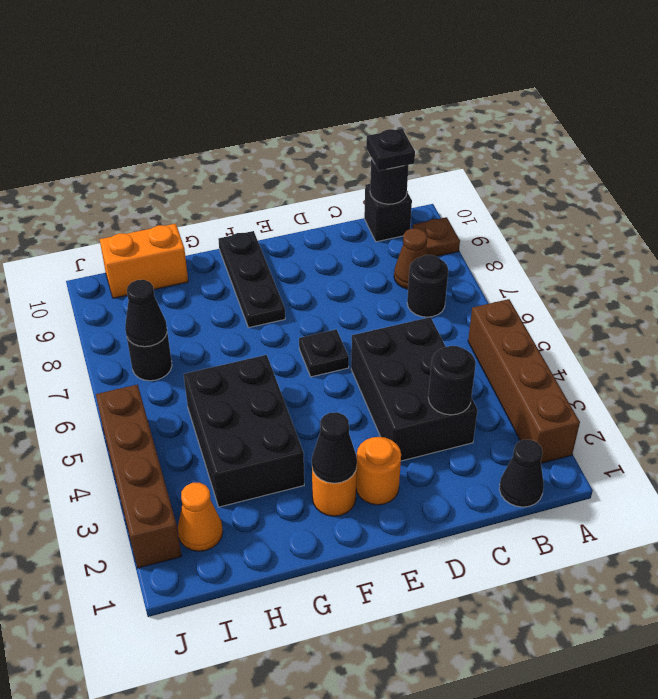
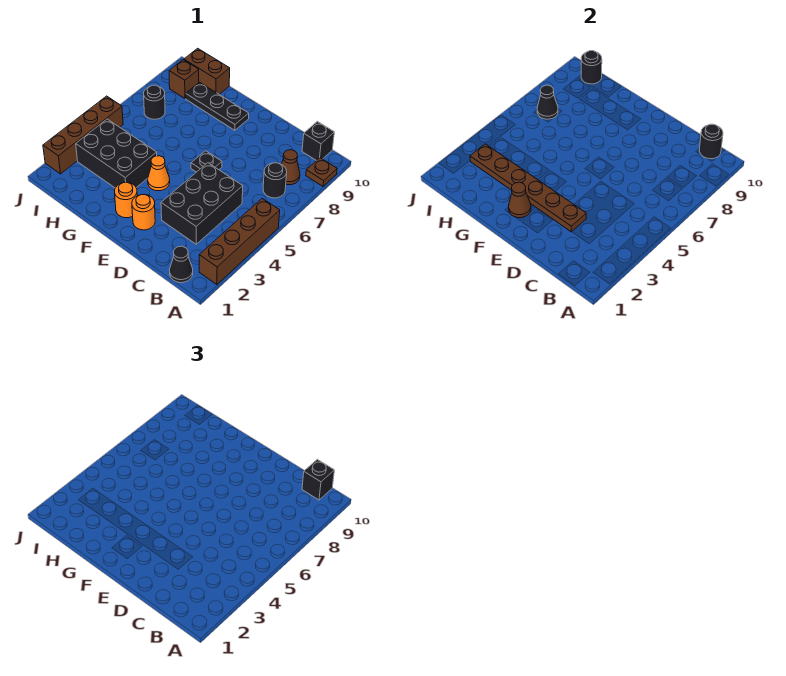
black plate B10 level 3 -> black brick B10 level 3
black round brick C3 level 2 -> black round brick I10 level 2
none -> brown plate D3:I3 level 2
black cone F2 level 2 -> brown cone F2 level 2
black plate F8:F10 level 1 -> black plate F9:H9 level 1
black brick G3:H5 level 1 -> black brick G3:I4 level 1
orange brick H10:I10 level 1 -> brown brick H10:I10 level 1
orange cone I2 level 1 -> orange cone F4 level 1
none -> brown brick I9 level 1

